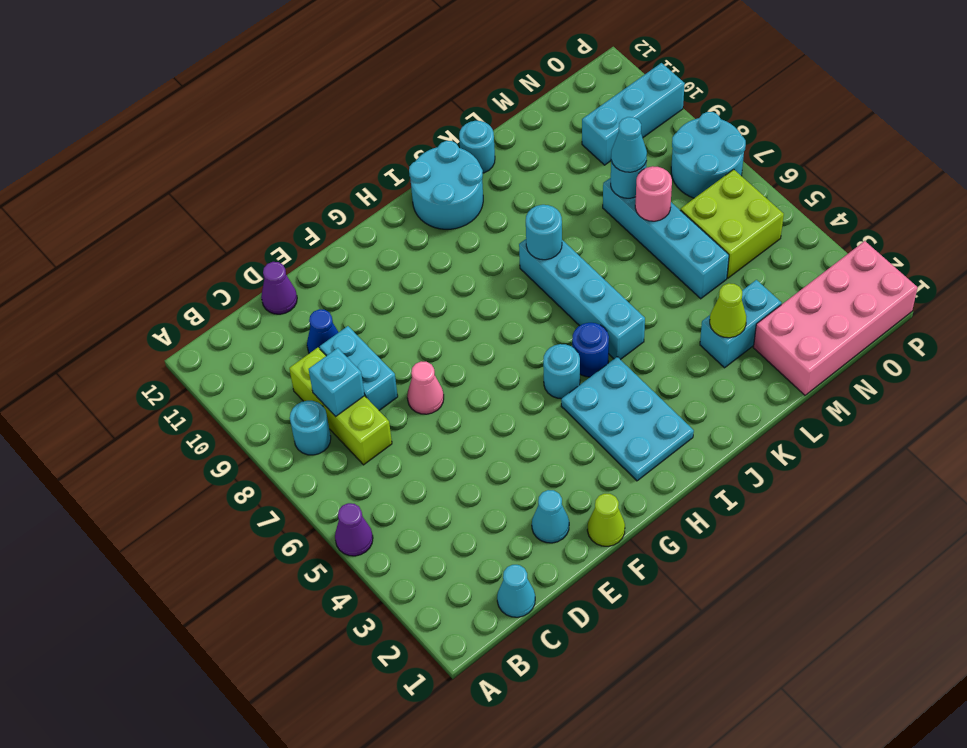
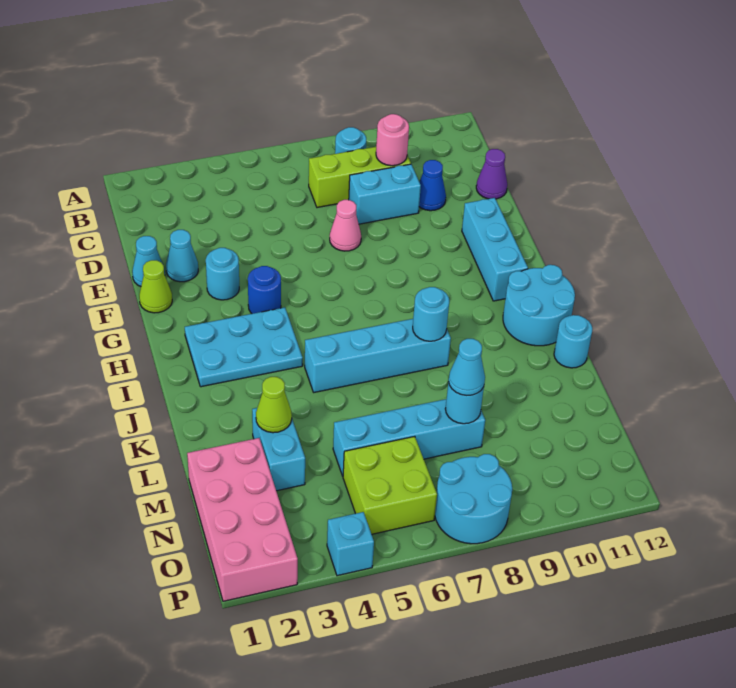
purple cone A5 level 1 -> none
cyan cone C1 level 1 -> cyan cone E1 level 1
cyan brick C8 level 2 -> cyan brick P4 level 1
cyan round brick H5 level 1 -> cyan round brick F3 level 1
blue round brick I5 level 1 -> blue round brick G4 level 1
pink round brick M7 level 2 -> pink round brick C9 level 2
cyan brick N10:P10 level 1 -> cyan brick F11:H11 level 1

